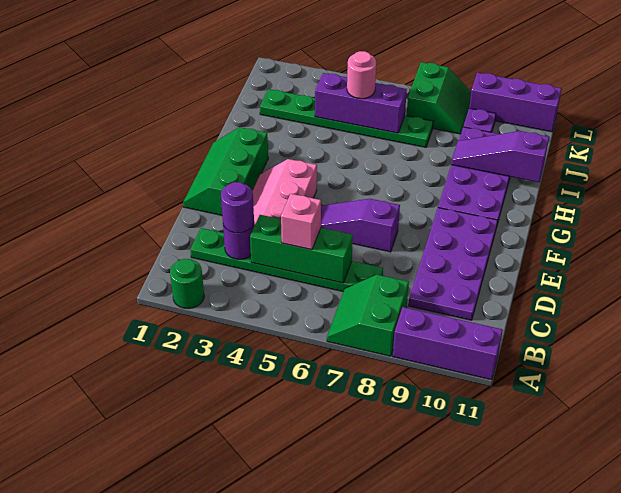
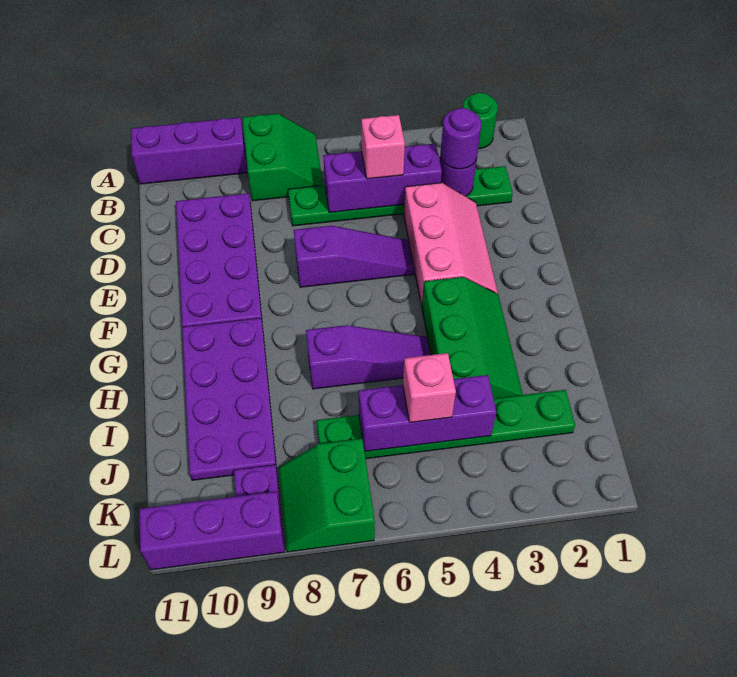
green brick C4:C6 level 2 -> purple brick C4:C6 level 2
green slope E1:G2 level 1 top 2 -> green slope G3:I4 level 1 top 4
purple slope I9:I11 level 2 top 11 -> purple slope H5:H7 level 1 top 7
pink round brick J5 level 3 -> pink brick J5 level 3

